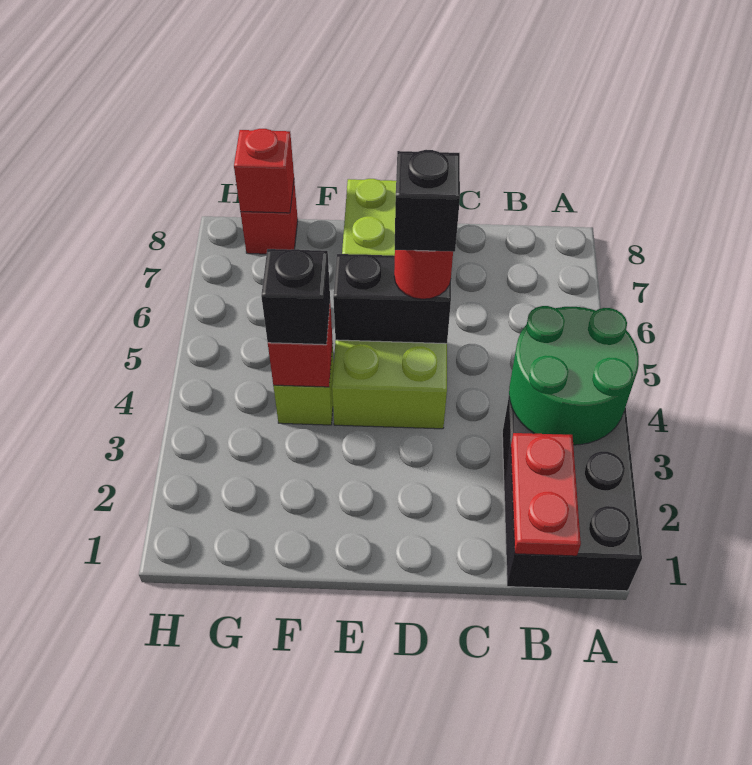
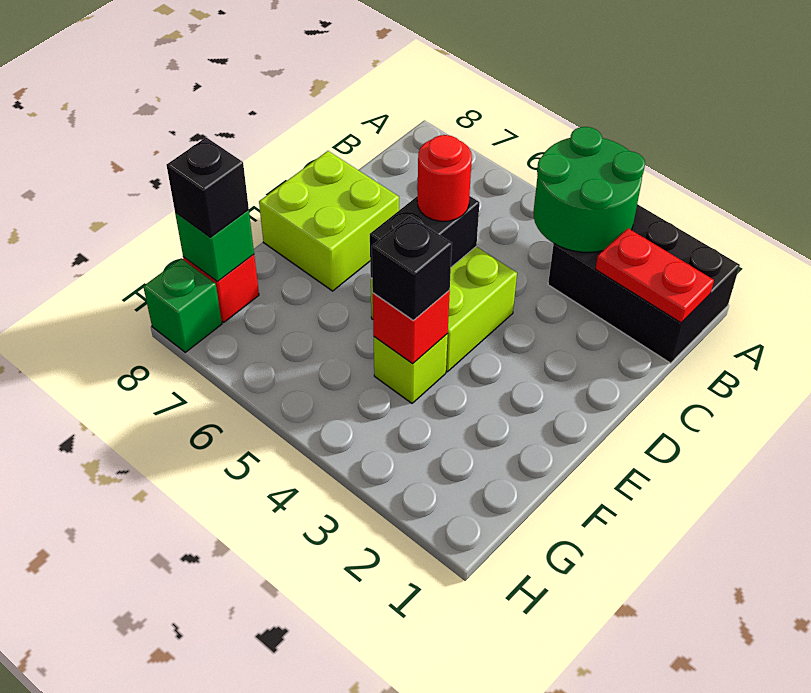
black brick D5 level 4 -> black brick G8 level 3
red brick G8 level 2 -> green brick G8 level 2
none -> green brick H8 level 1

